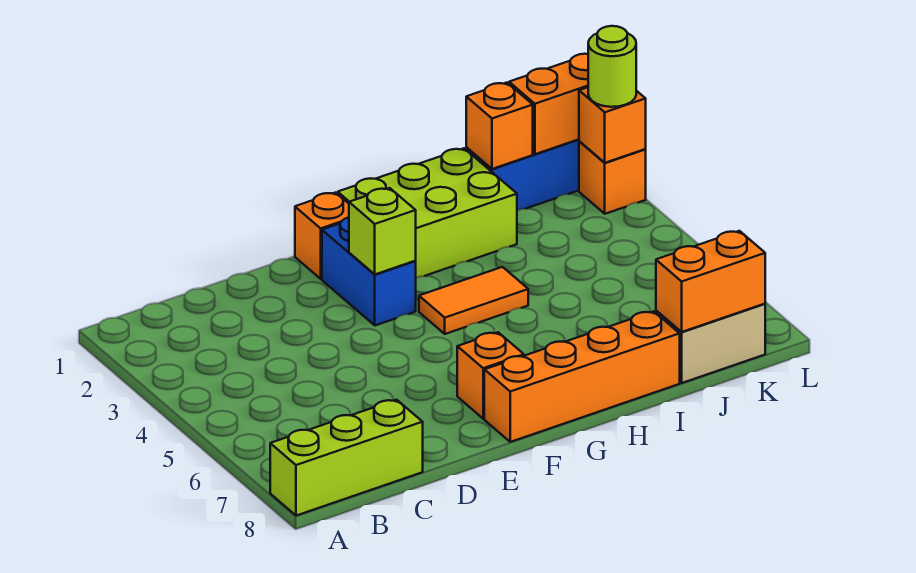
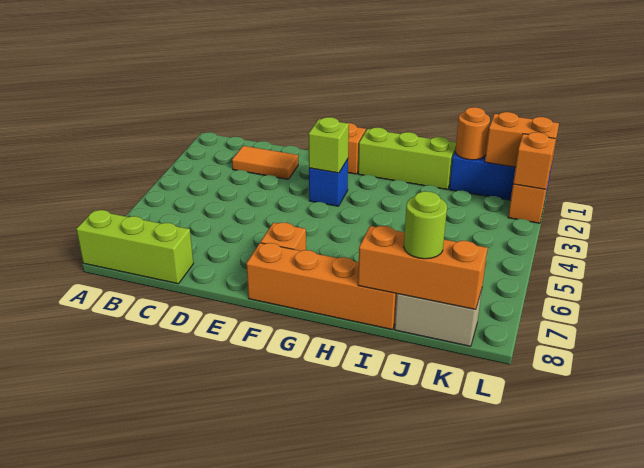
blue brick F2:F3 level 1 -> blue brick F3 level 1
lime brick G1:I2 level 1 -> lime brick G1:I1 level 1
orange tile G4:H4 level 1 -> orange tile C2:D2 level 1
orange brick J1 level 2 -> orange round brick J1 level 2
orange brick J8:K8 level 2 -> orange brick I8:K8 level 2
lime round brick L2 level 3 -> lime round brick J8 level 3

